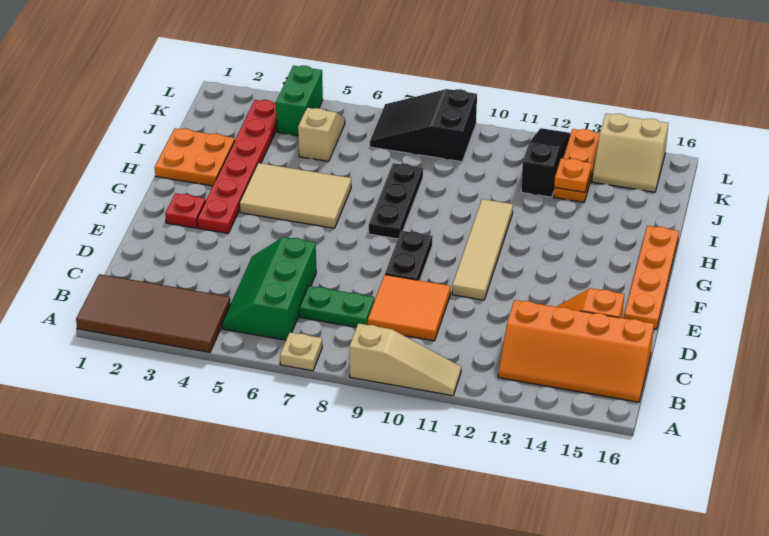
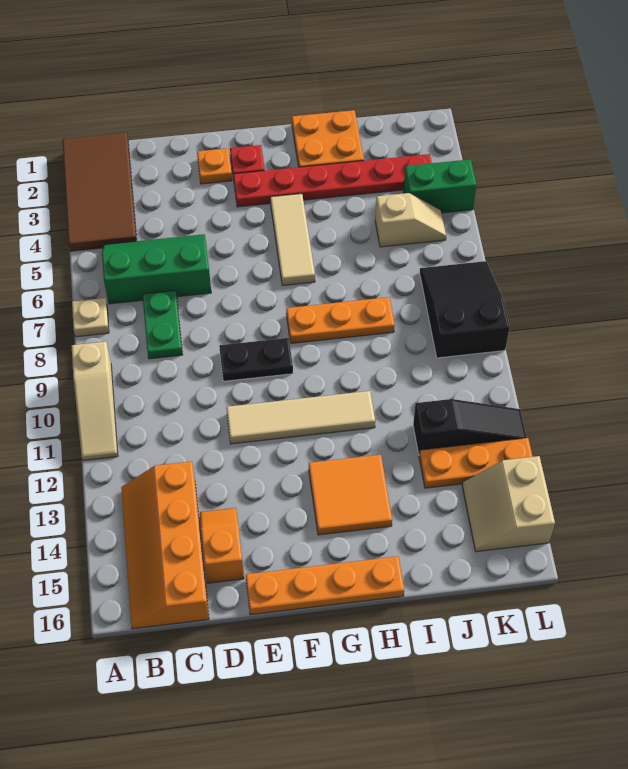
orange tile C9:D10 level 1 -> orange tile G13:H14 level 1
tan tile G4:H6 level 1 -> tan tile G4:G6 level 1
black plate G8:I8 level 1 -> orange plate G8:I8 level 1
orange plate J13 level 2 -> orange plate E2 level 1

